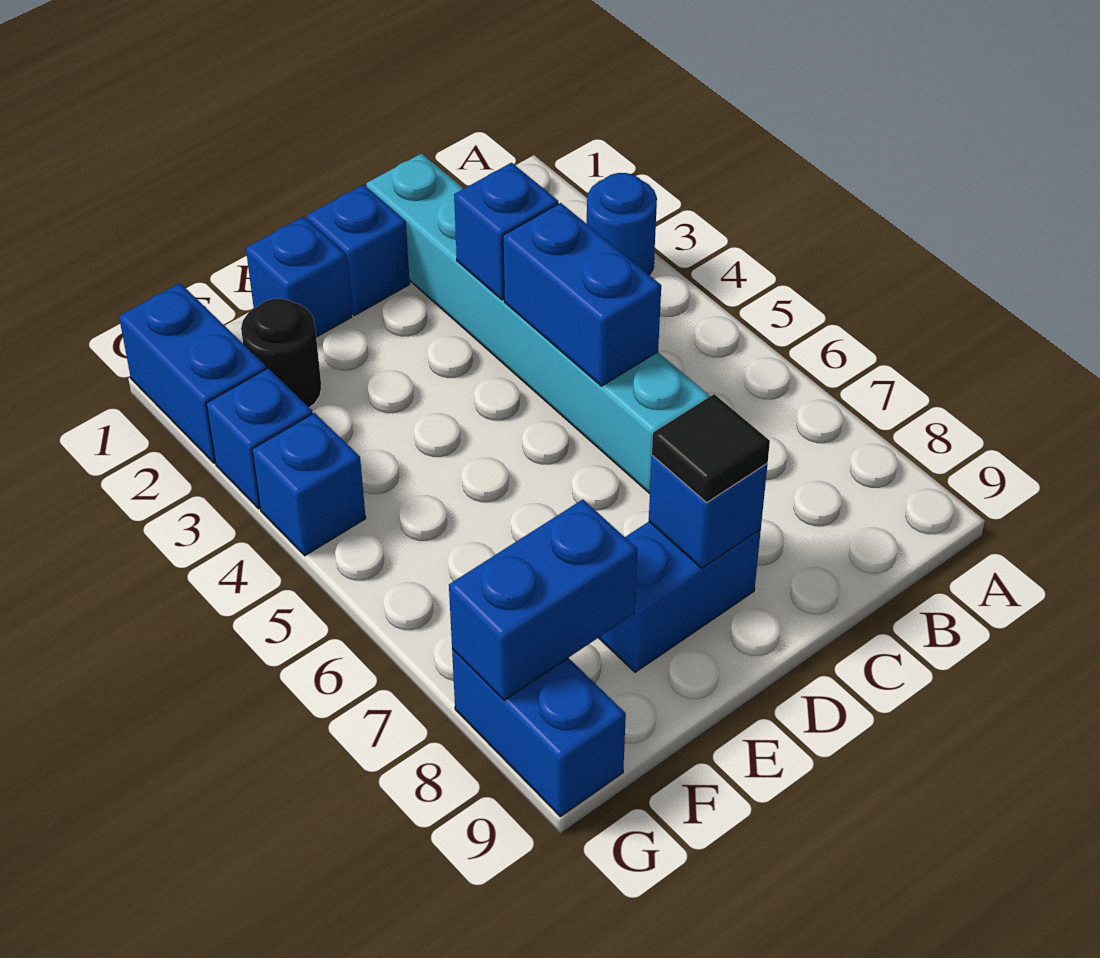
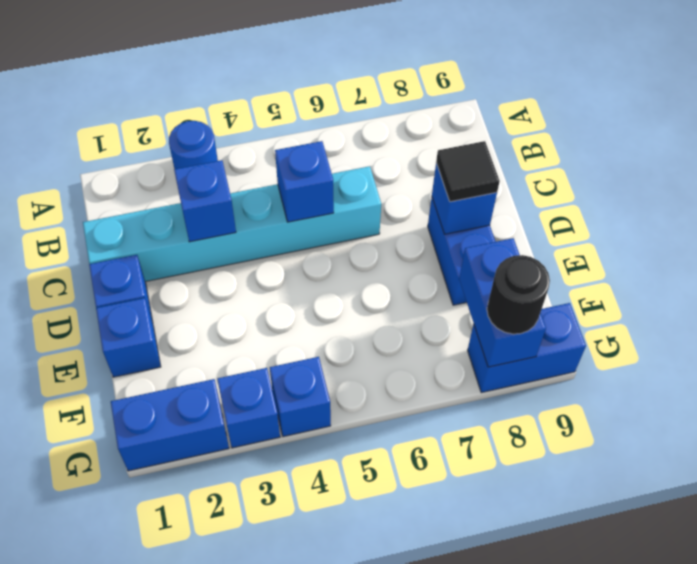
blue brick C4:C5 level 2 -> blue brick C5 level 2
black round brick F2 level 1 -> black round brick G8 level 3

